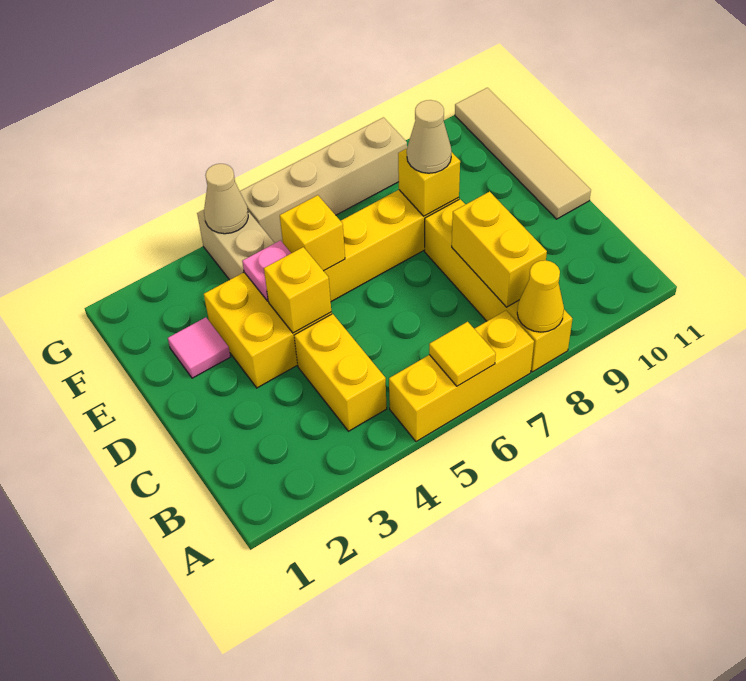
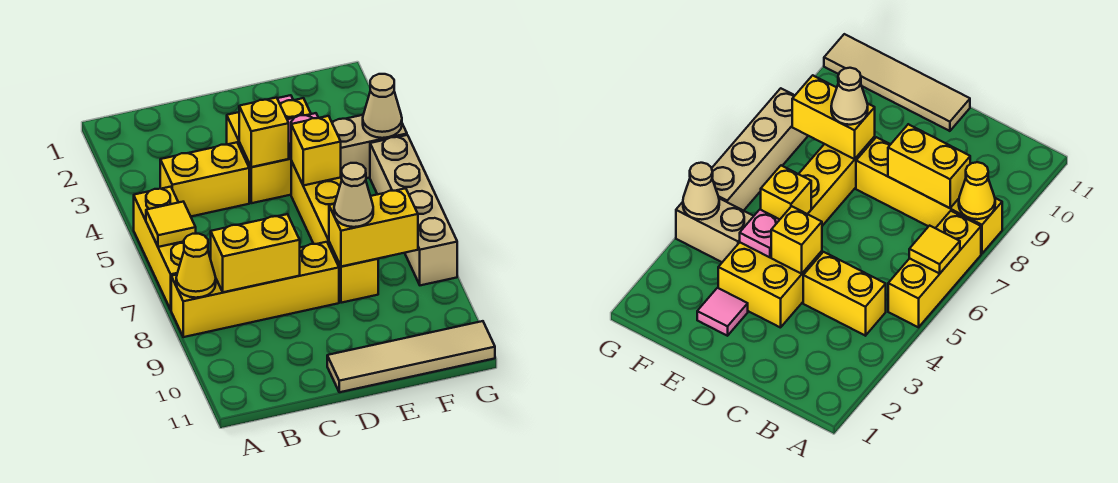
yellow brick E8 level 2 -> yellow brick E8:F8 level 2

